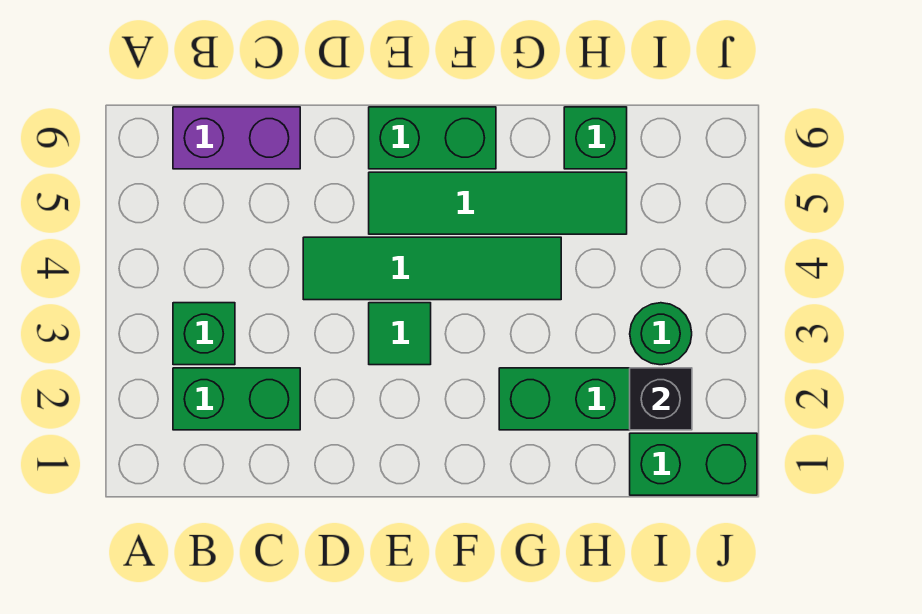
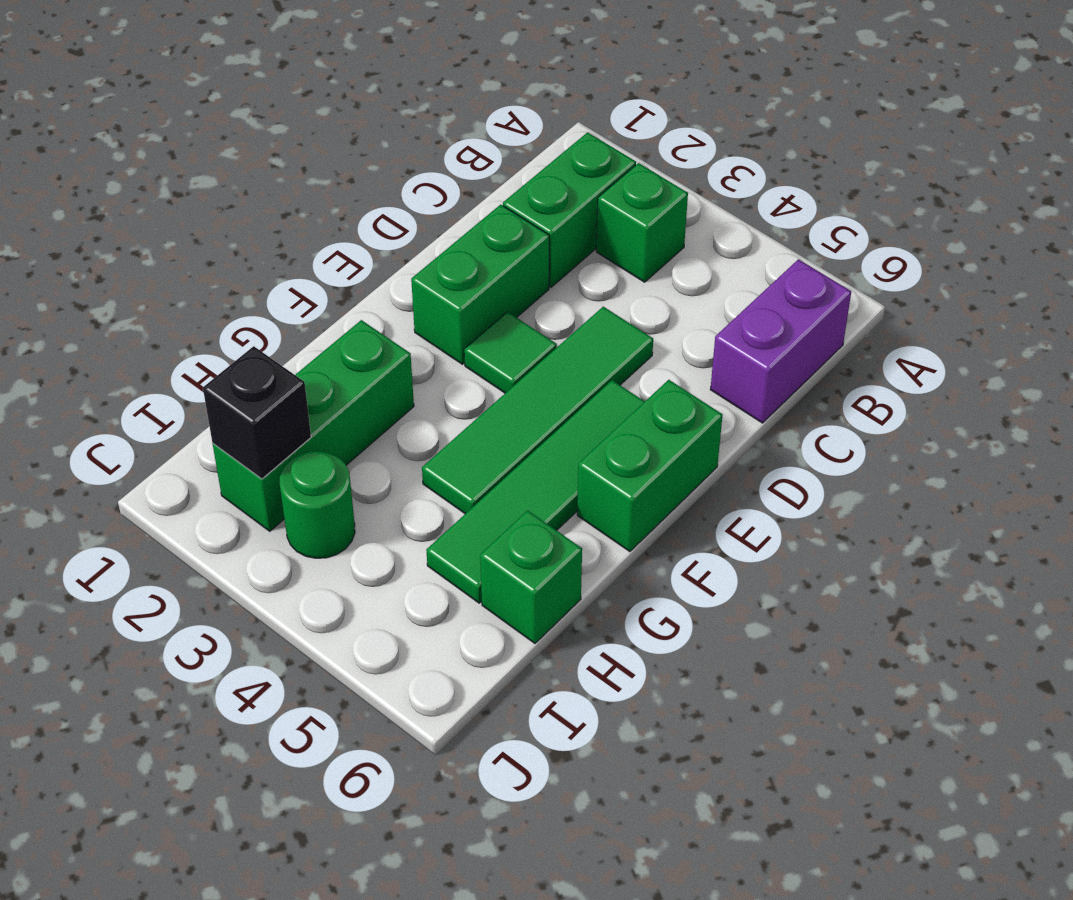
green brick I1:J1 level 1 -> green brick D2:E2 level 1

